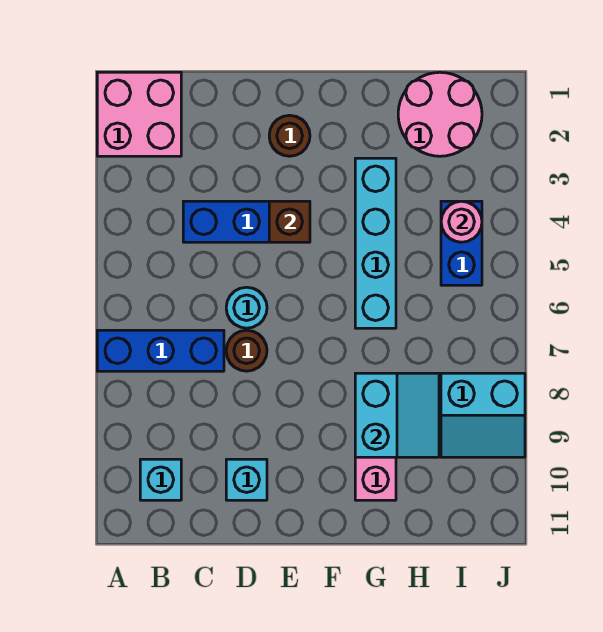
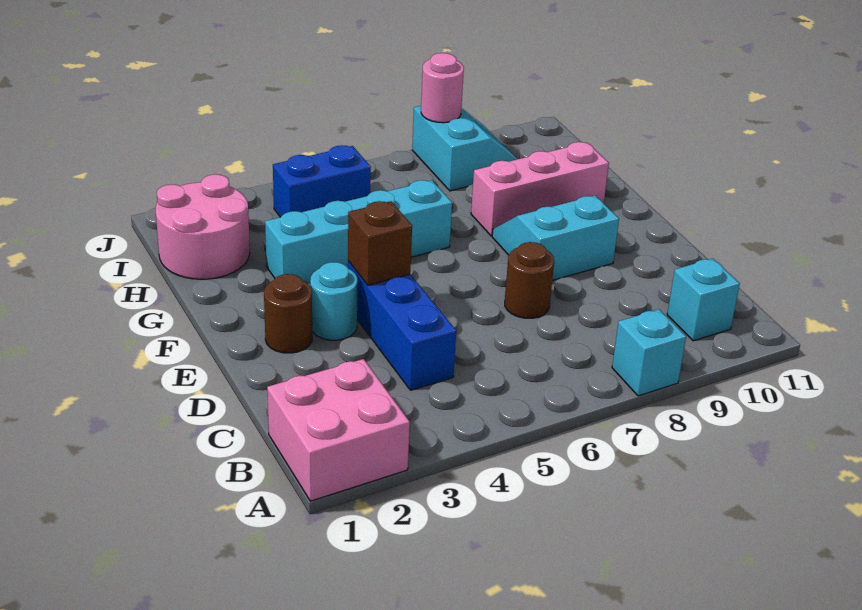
blue brick A7:C7 level 1 -> none
cyan round brick D6 level 1 -> cyan round brick E3 level 1
cyan brick D10 level 1 -> cyan brick A8 level 1
cyan slope G8:H9 level 2 top G -> cyan slope E8:F9 level 1 top E
pink round brick I4 level 2 -> pink round brick J8 level 2

